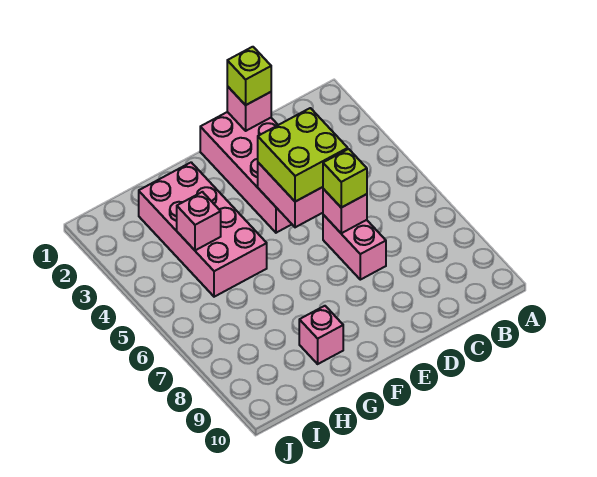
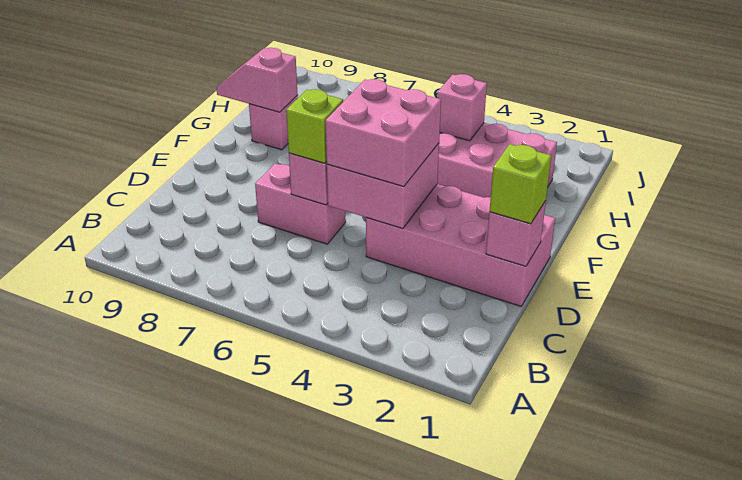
lime brick D4:E5 level 3 -> pink brick D4:E5 level 3
none -> pink slope G9:G10 level 2 top 9

